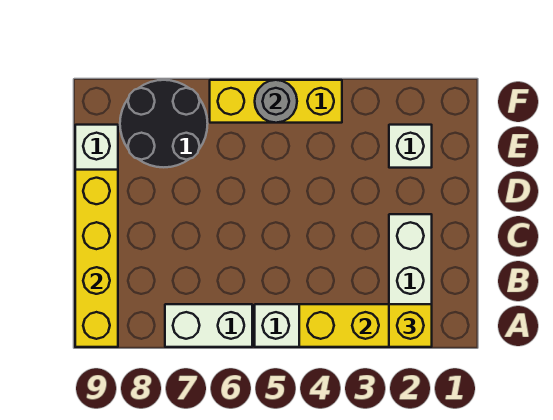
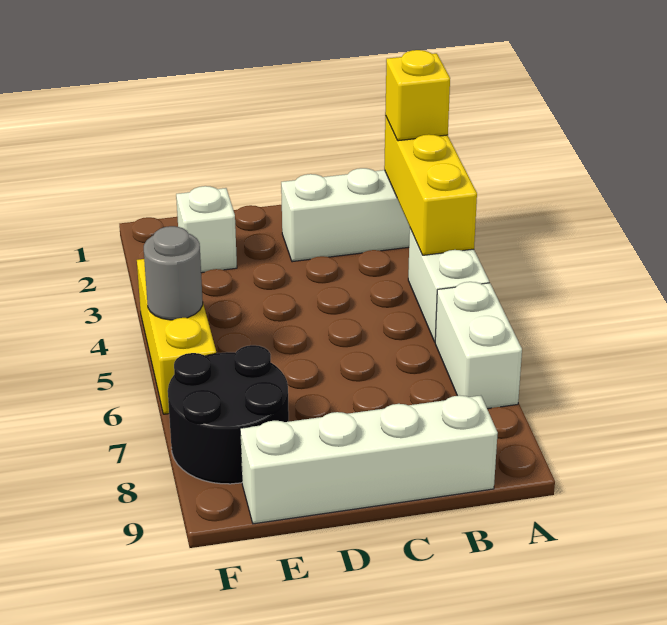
yellow brick A9:D9 level 2 -> none

